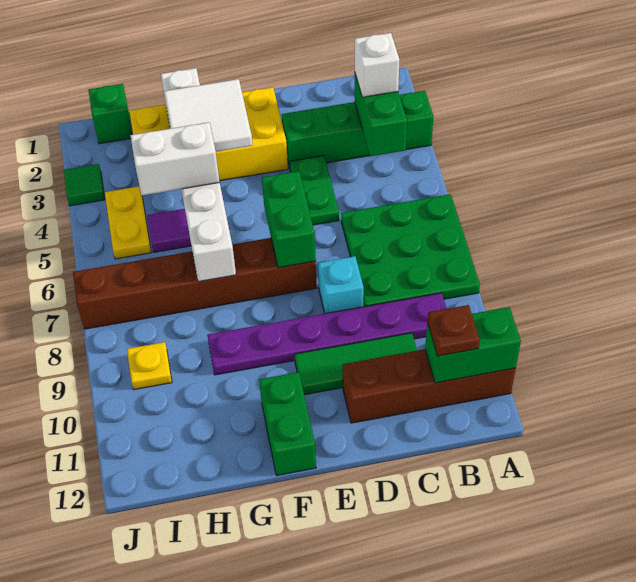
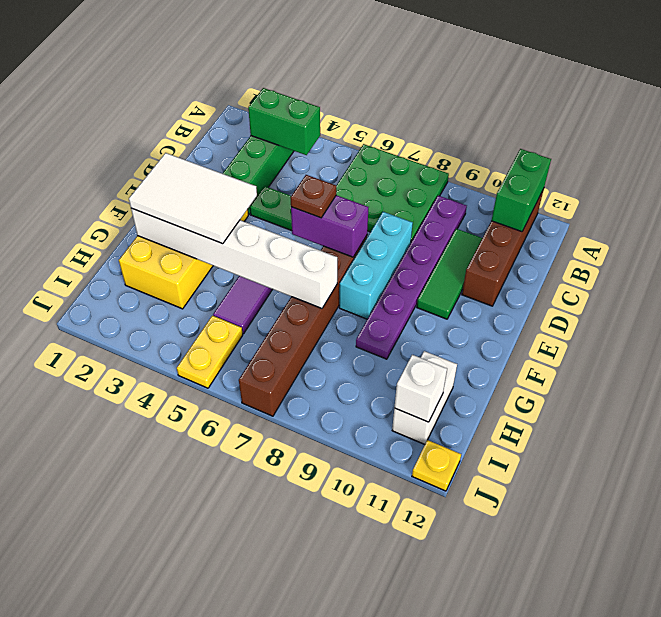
white brick B3 level 3 -> white brick I11 level 2
brown plate B11 level 3 -> brown plate E6 level 3
cyan brick D8 level 1 -> cyan brick D8:F8 level 1
green brick E6:E7 level 2 -> purple brick E6:E7 level 2
white tile F3:G4 level 3 -> white tile F2:G4 level 3
green brick F11:F12 level 1 -> none
white brick G5:H5 level 3 -> white brick H11:I11 level 1
green brick I1 level 1 -> none
yellow plate I4:I5 level 1 -> yellow plate I5:J5 level 1
yellow plate I9 level 1 -> yellow plate J12 level 1
green tile J3 level 1 -> none

